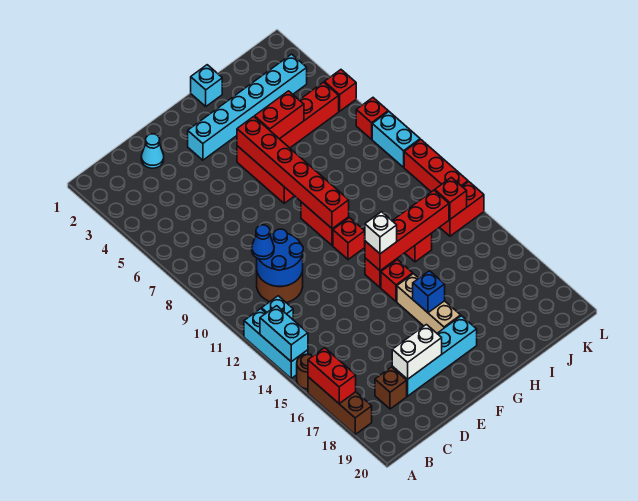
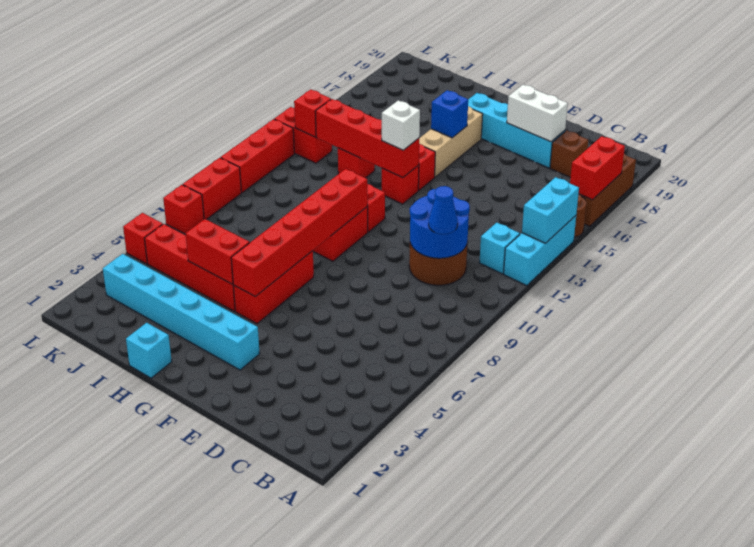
cyan cone D2 level 1 -> none
cyan brick L8:L9 level 1 -> red brick L8:L9 level 1

